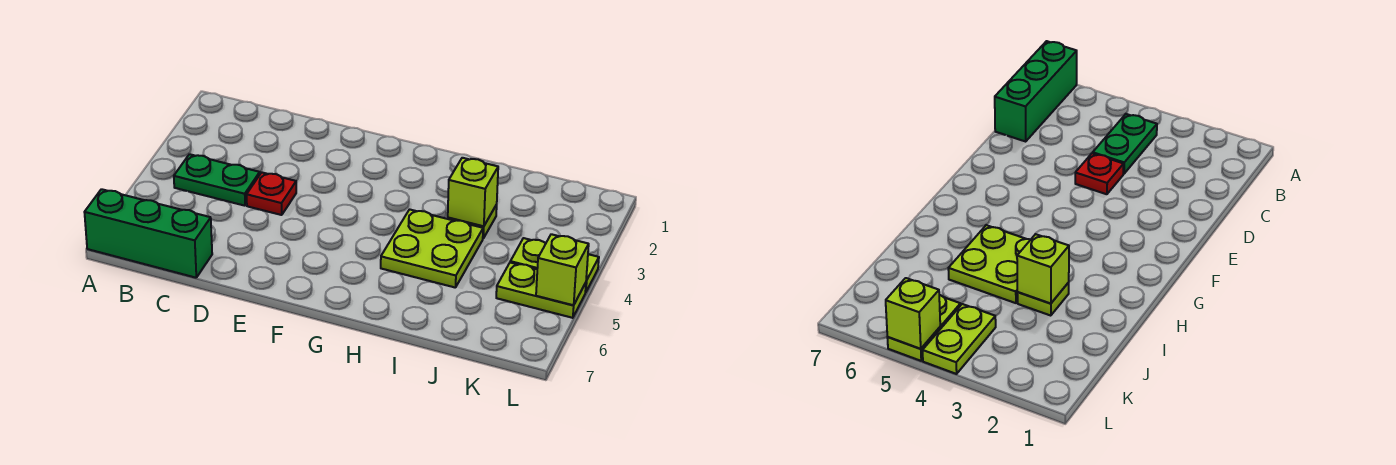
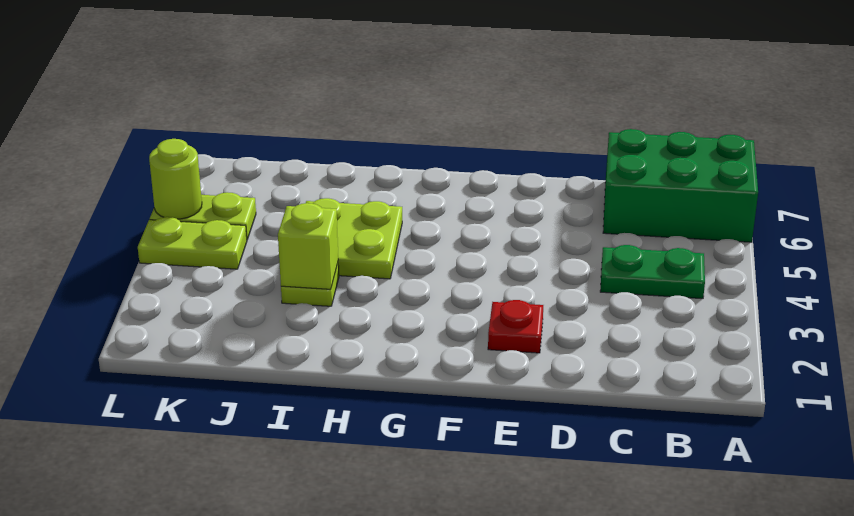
green brick A7:C7 level 1 -> green brick A6:C7 level 1
red plate D4 level 1 -> red plate E2 level 1
lime brick L5 level 2 -> lime round brick L5 level 2

